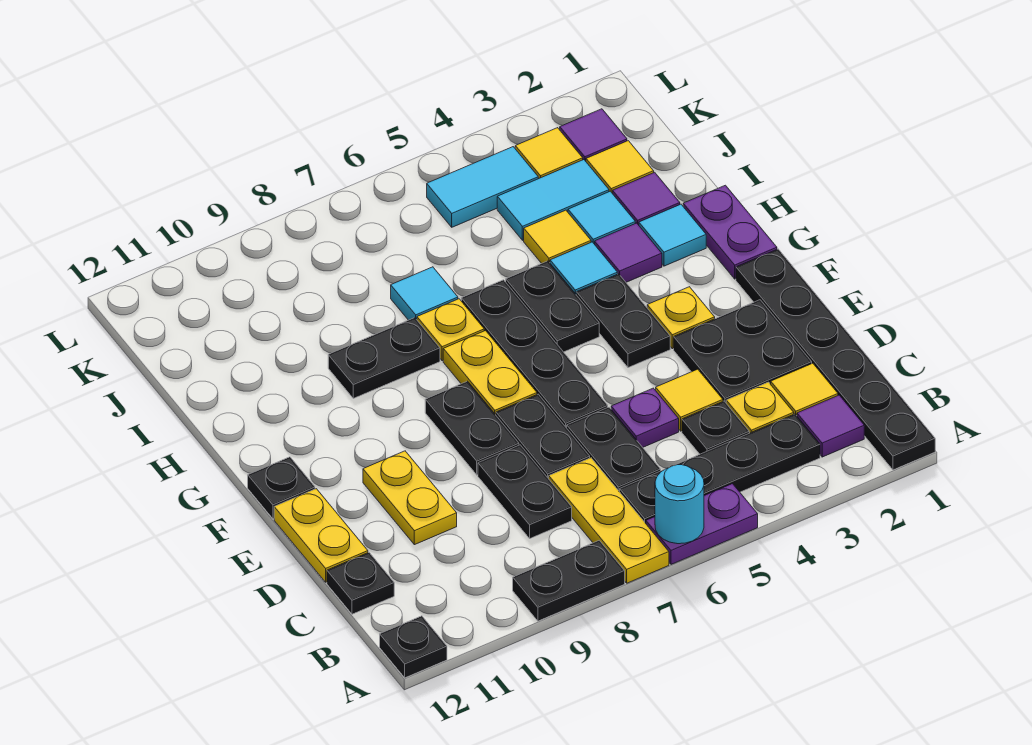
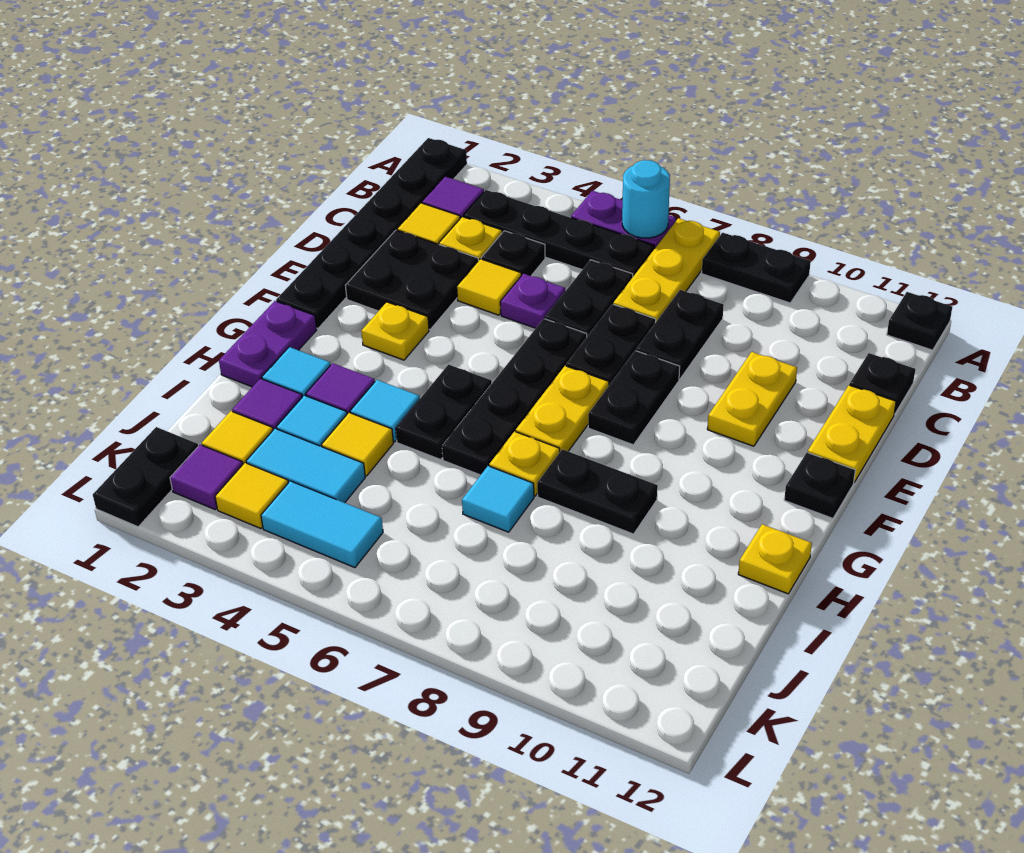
black plate F4:G4 level 1 -> black plate K1:L1 level 1
none -> yellow plate H12 level 1

